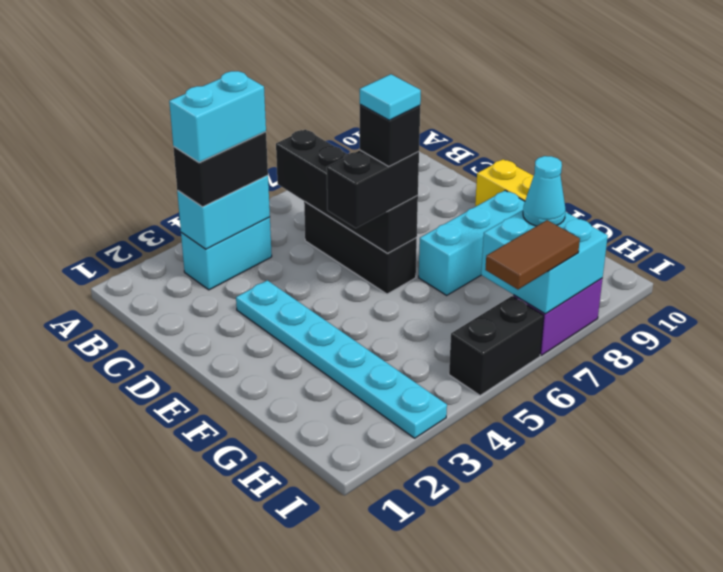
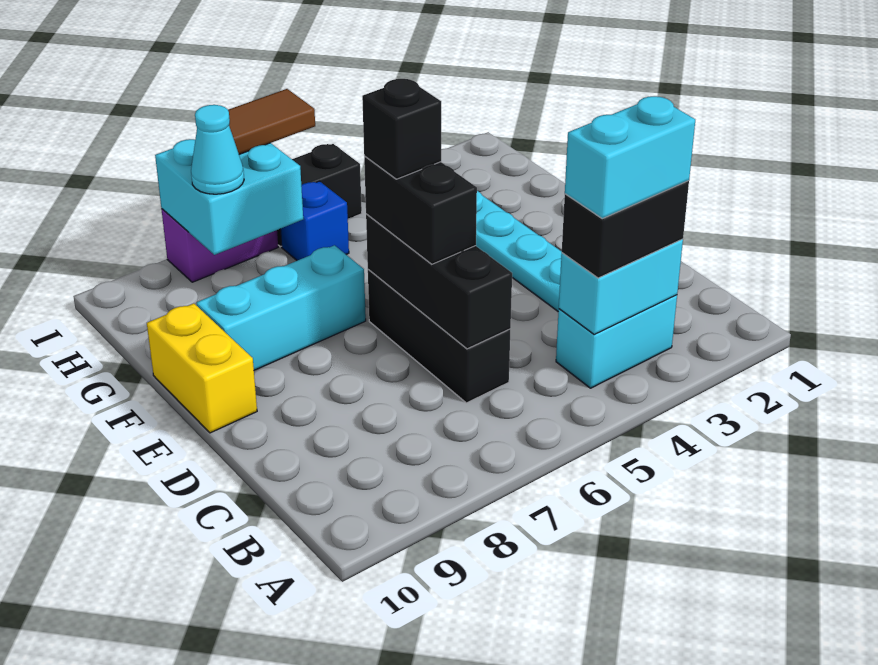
black brick B6:E6 level 2 -> black brick C6:E6 level 2
black brick E5:E6 level 3 -> black brick D6:E6 level 3
cyan tile E6 level 5 -> none
none -> blue brick H6 level 1

